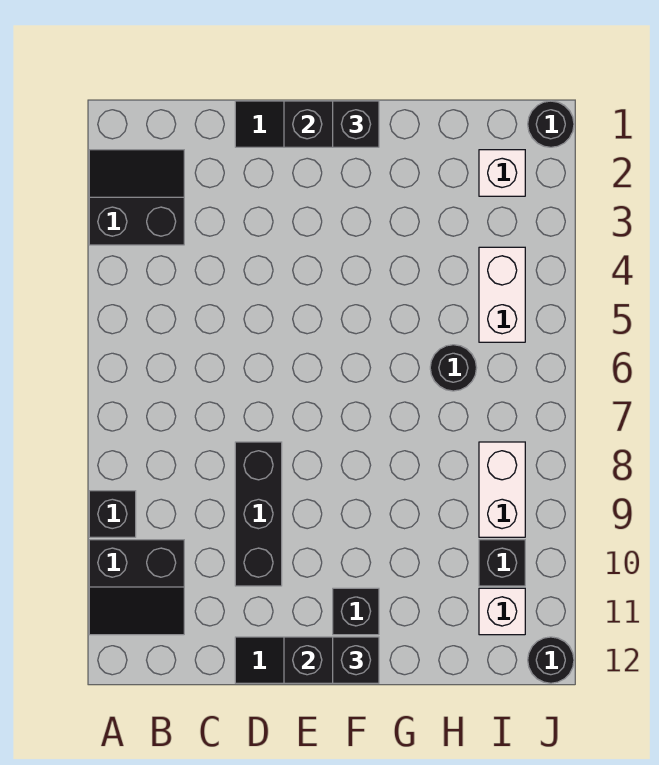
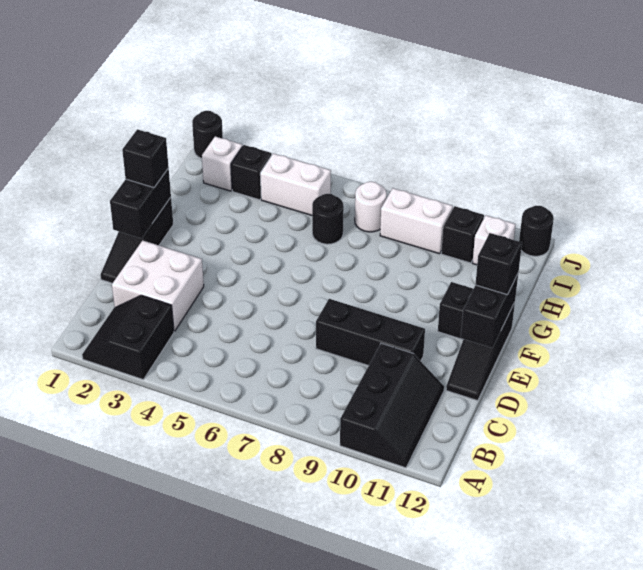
black brick A9 level 1 -> black brick I3 level 1
black slope A10:B11 level 1 top 10 -> black slope A10:C11 level 1 top 10
none -> white brick C2:D3 level 1
none -> white round brick I7 level 1

